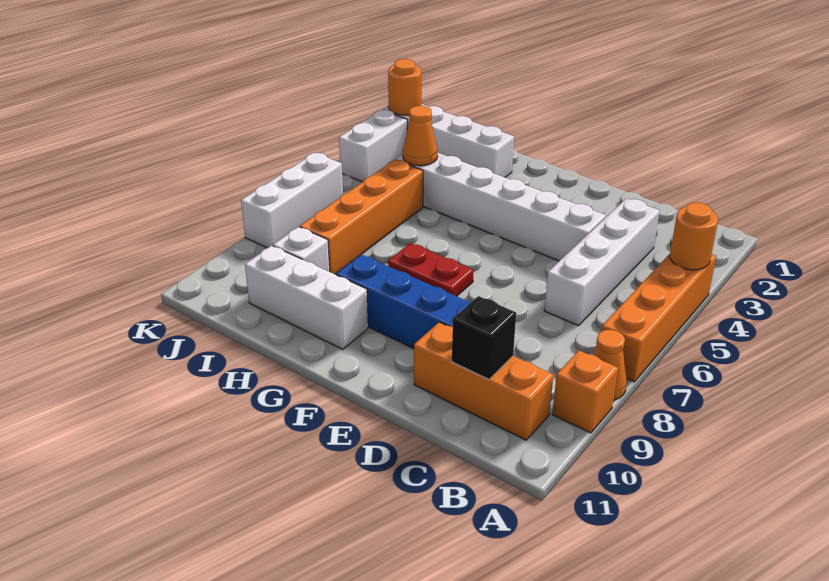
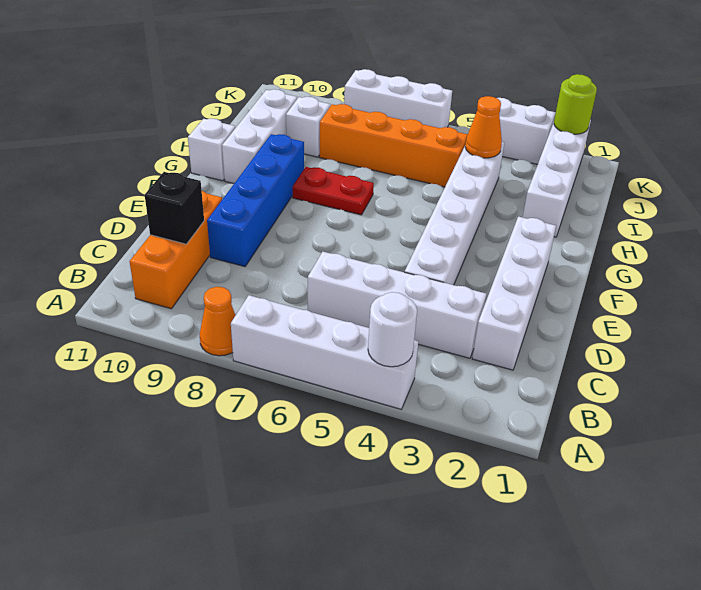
orange brick A4:A7 level 1 -> white brick A4:A7 level 1
orange round brick A4 level 2 -> white round brick A4 level 2
orange brick A9 level 1 -> none
none -> white brick C2:F2 level 1
red plate F7:G7 level 1 -> red plate G7:G8 level 1
none -> white brick G11 level 1
orange round brick K2 level 2 -> lime round brick K2 level 2

